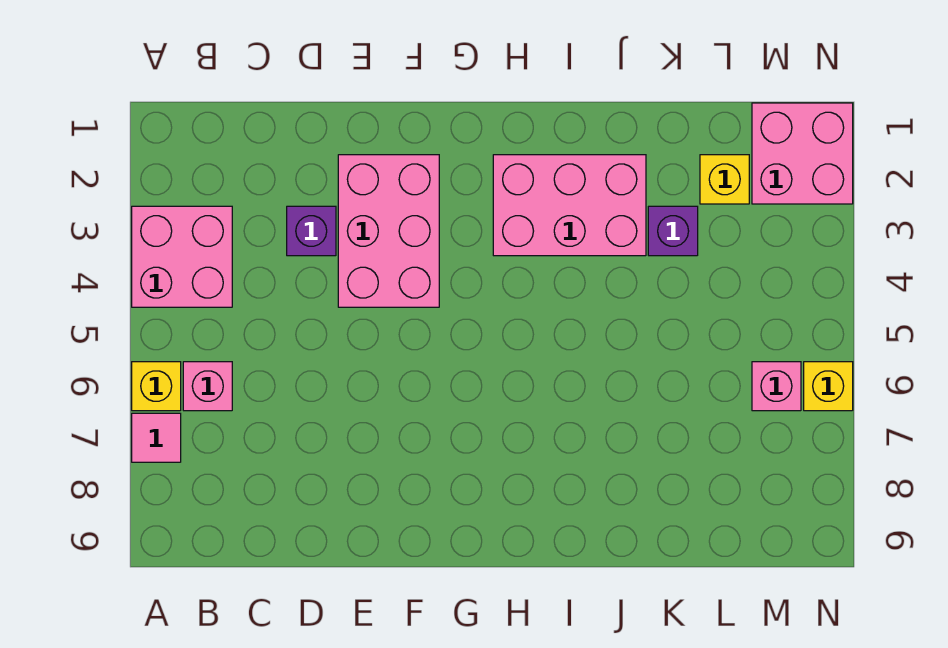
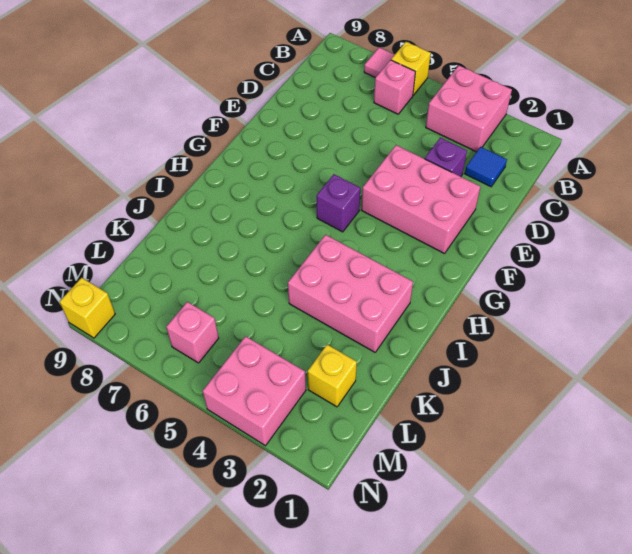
none -> blue tile C2 level 1
pink brick H2:J3 level 1 -> pink brick I2:J4 level 1
purple brick K3 level 1 -> purple brick G5 level 1
pink brick M1:N2 level 1 -> pink brick M3:N4 level 1
yellow brick N6 level 1 -> yellow brick N9 level 1

